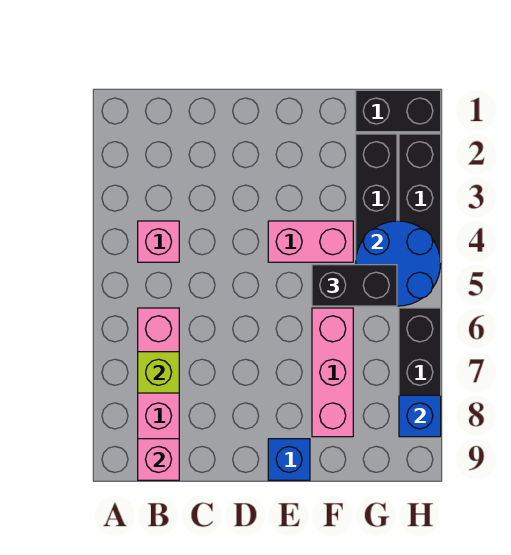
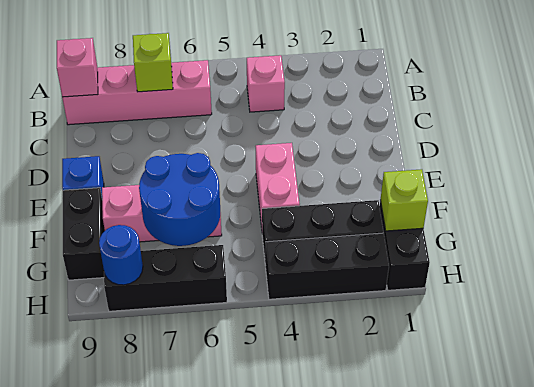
black brick F5:G5 level 3 -> black brick F9:G9 level 1
none -> lime brick G1 level 2
blue round brick G4:H5 level 2 -> blue round brick F6:G7 level 2
blue brick H8 level 2 -> blue round brick H8 level 2

